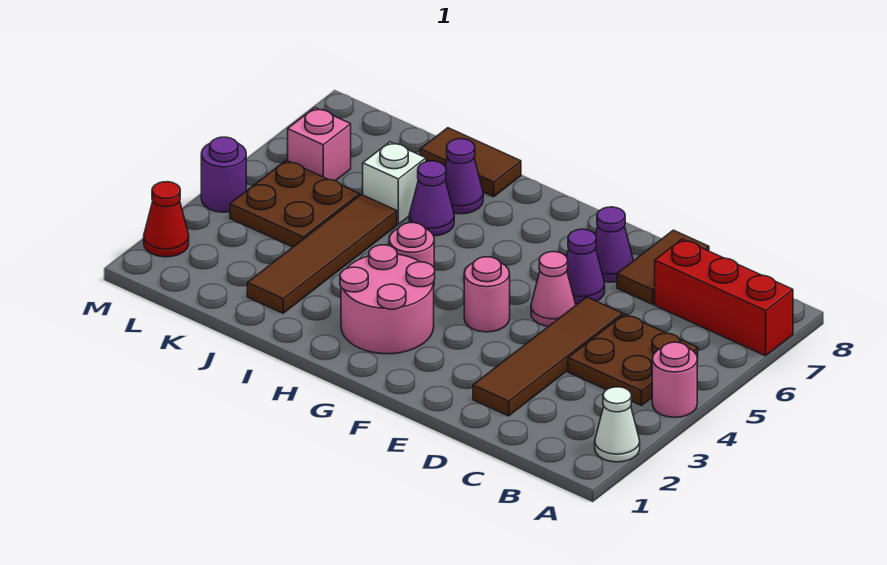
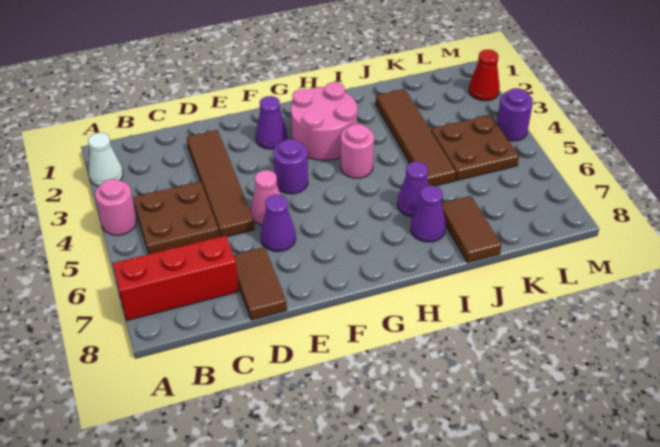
purple cone E7 level 1 -> purple cone F2 level 1
pink round brick F4 level 1 -> purple round brick F4 level 1
brown tile I8:J8 level 1 -> brown tile J7:J8 level 1
white brick J6 level 1 -> none
pink brick L6 level 1 -> none

